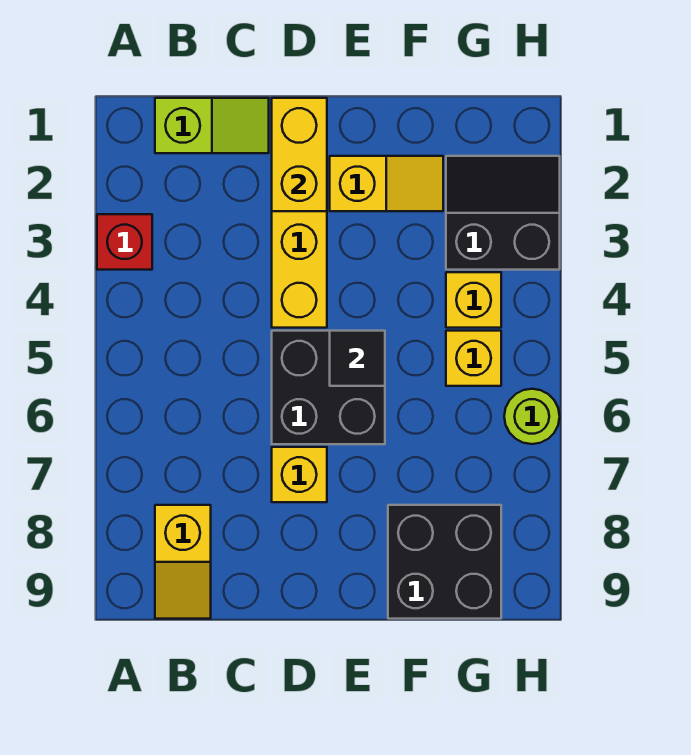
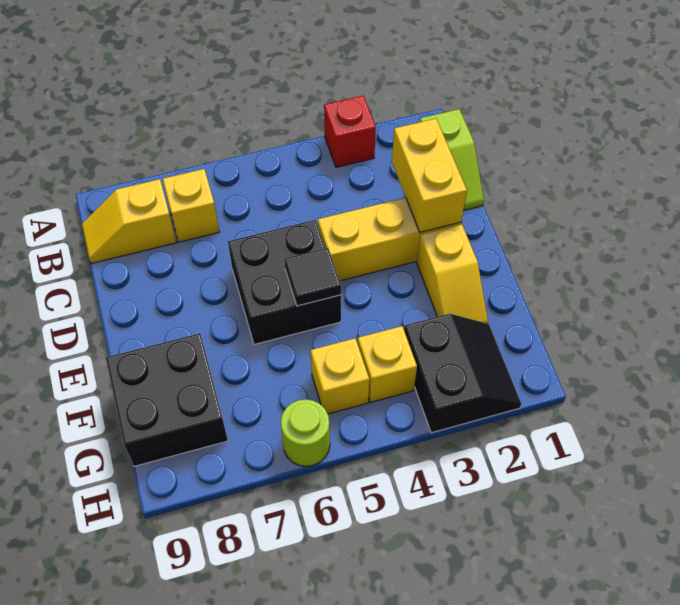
yellow brick D1:D2 level 2 -> yellow brick C2:D2 level 2
yellow brick D7 level 1 -> yellow brick B7 level 1

